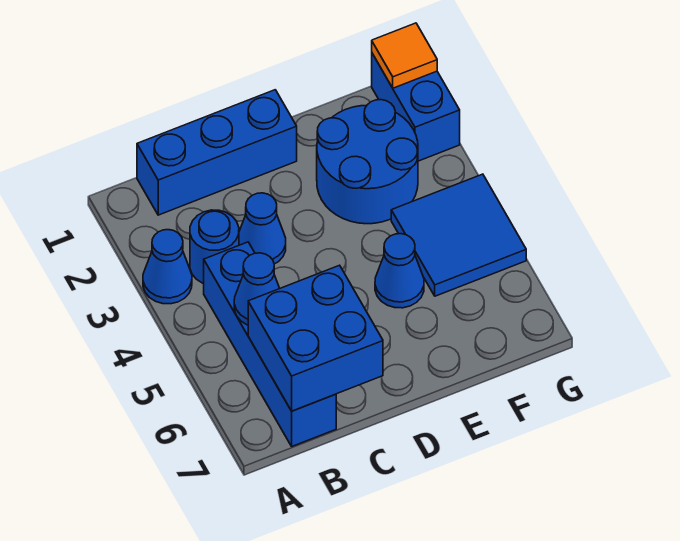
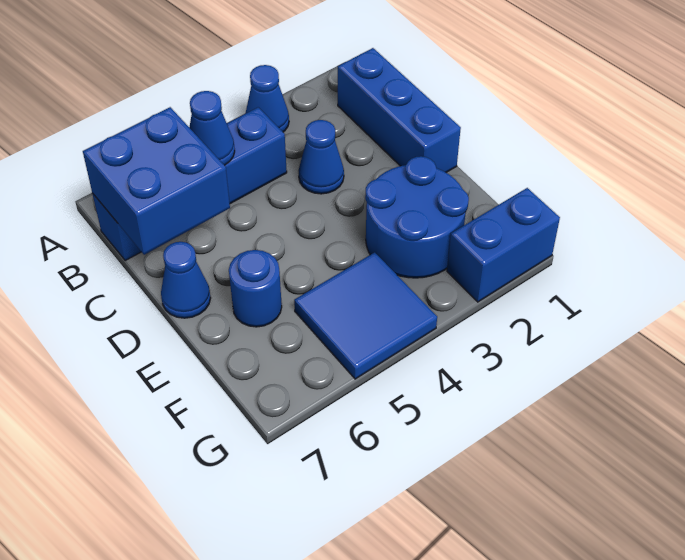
blue round brick B3 level 1 -> blue round brick E6 level 1
blue cone E5 level 1 -> blue cone D7 level 1
orange tile G1 level 2 -> none

